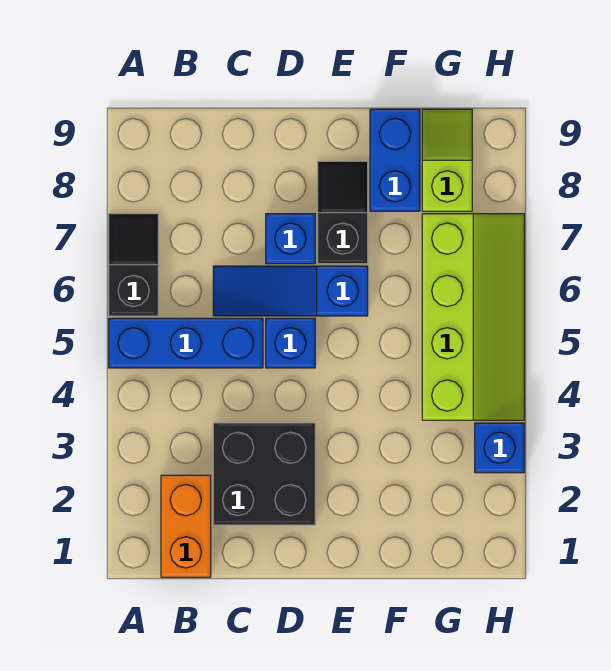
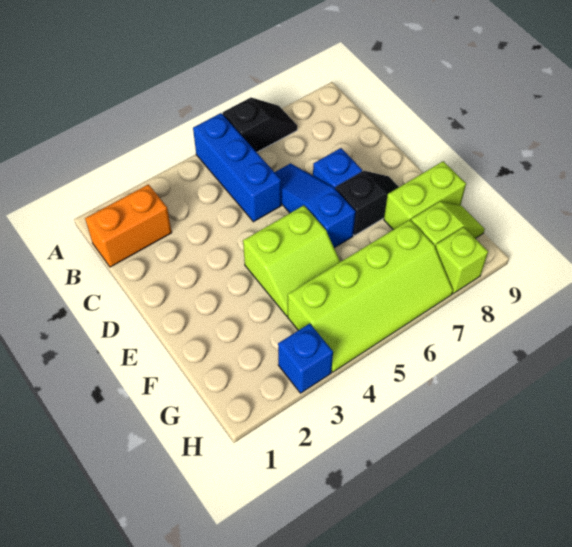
black brick C2:D3 level 1 -> none
blue brick D5 level 1 -> none
none -> lime slope E4:F5 level 1 top E
blue brick F8:F9 level 1 -> lime brick F8:F9 level 1
none -> lime brick H8 level 1

